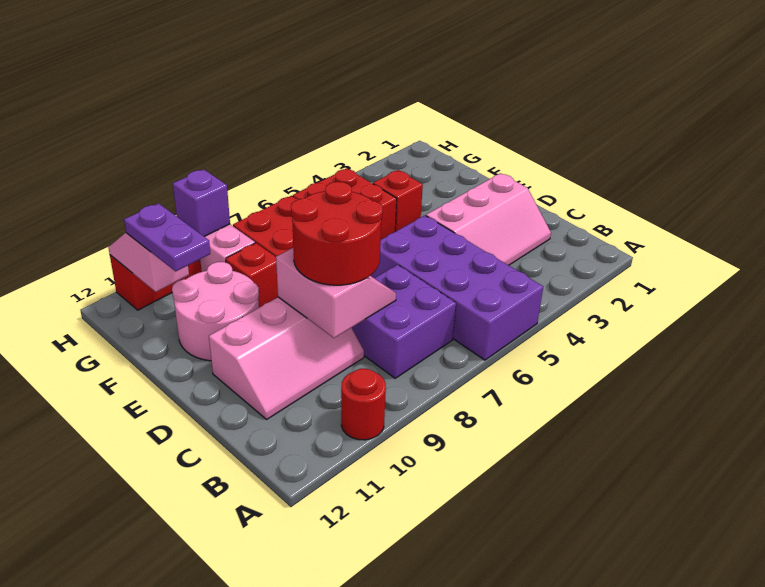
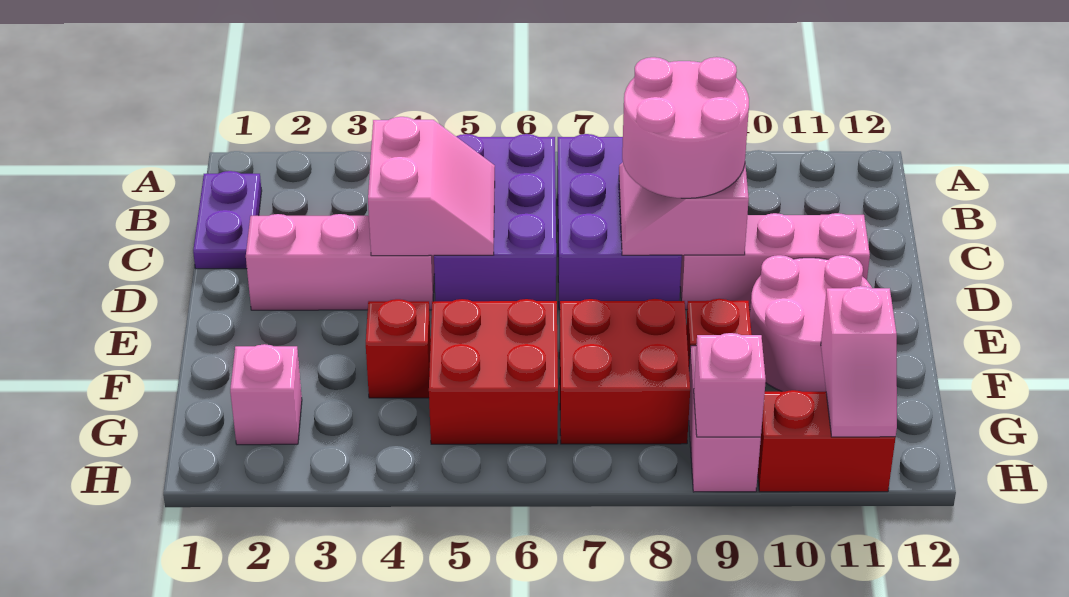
purple brick A5:D6 level 1 -> purple brick B5:D6 level 1
red round brick A10 level 1 -> none
purple brick B7:C8 level 1 -> purple brick B7:D8 level 1
none -> pink slope C4:D5 level 2 top 4
red round brick C8:D9 level 3 -> pink round brick C8:D9 level 3
purple plate F11:G11 level 3 -> purple plate B1:C1 level 1
none -> pink brick G2 level 1
purple brick H9 level 2 -> pink brick H9 level 2

